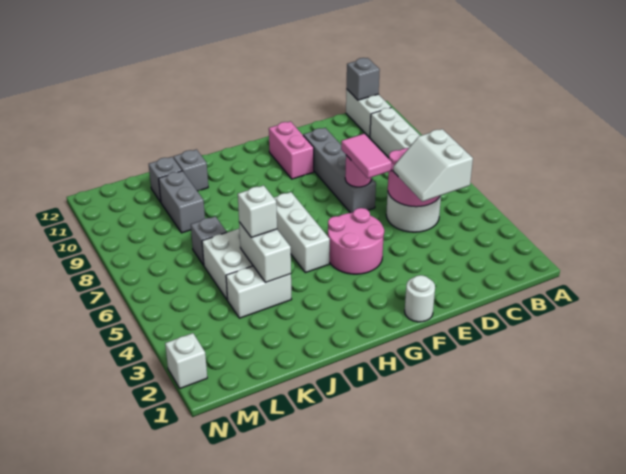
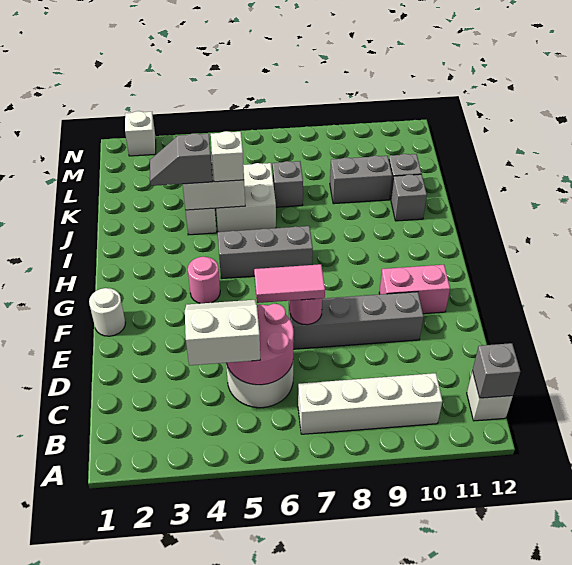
white brick B11:B12 level 1 -> white brick B12 level 1
pink round brick F4:G5 level 1 -> pink round brick G4 level 1
white brick H5:H7 level 1 -> grey brick H5:H7 level 1
none -> grey slope J3:J4 level 3 top 4

